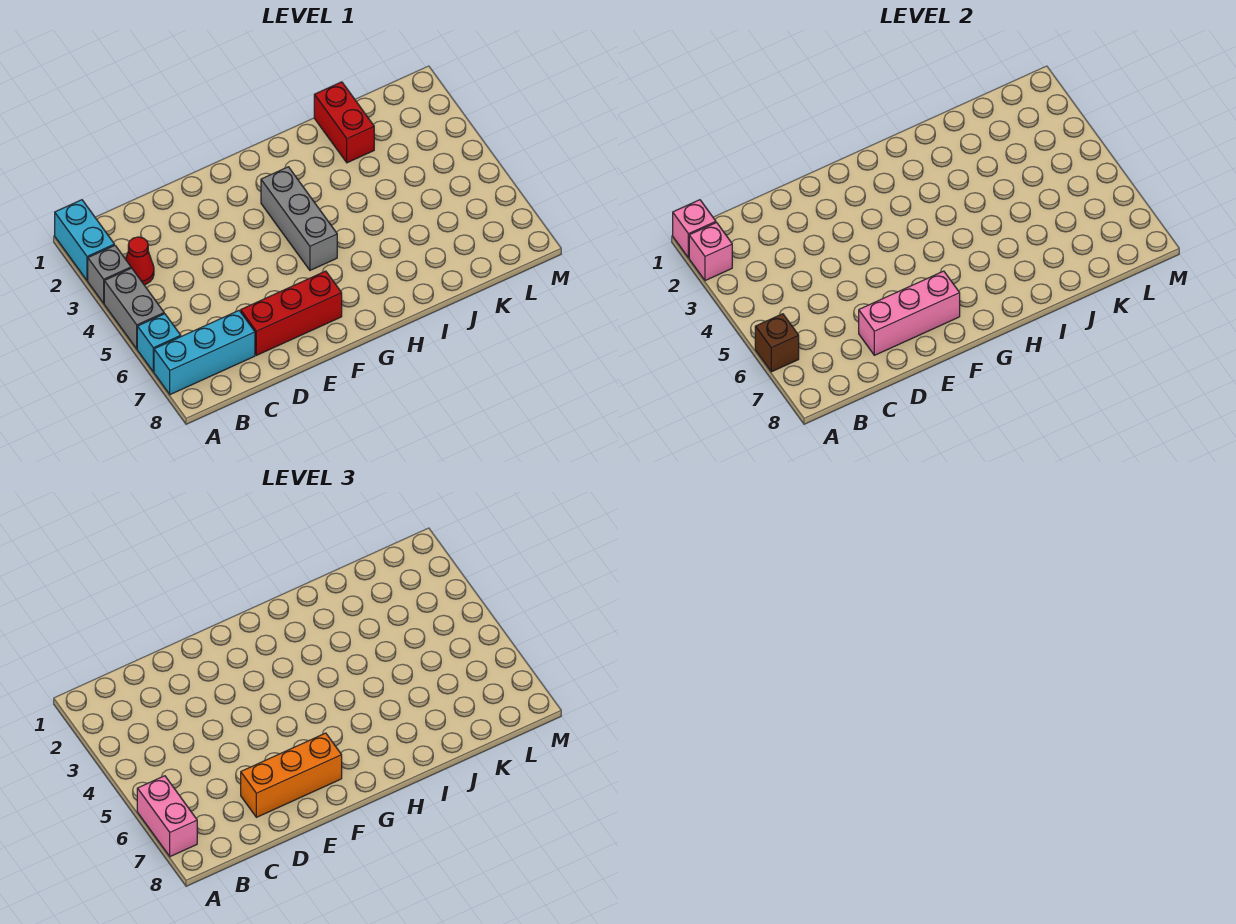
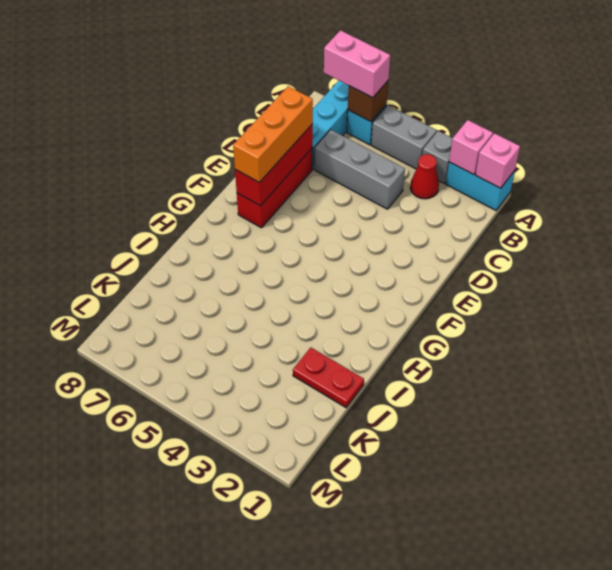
pink brick D7:F7 level 2 -> red brick D7:F7 level 2
grey brick G3:G5 level 1 -> grey brick C4:C6 level 1
red brick J1:J2 level 1 -> red plate J1:J2 level 1

